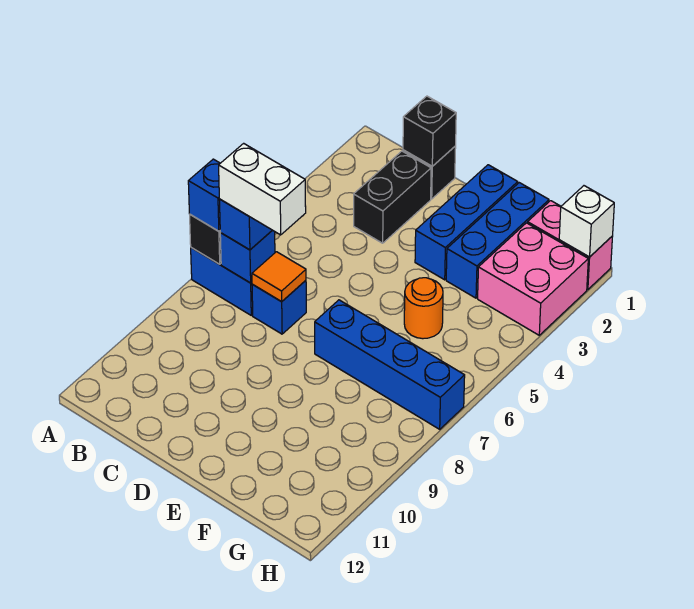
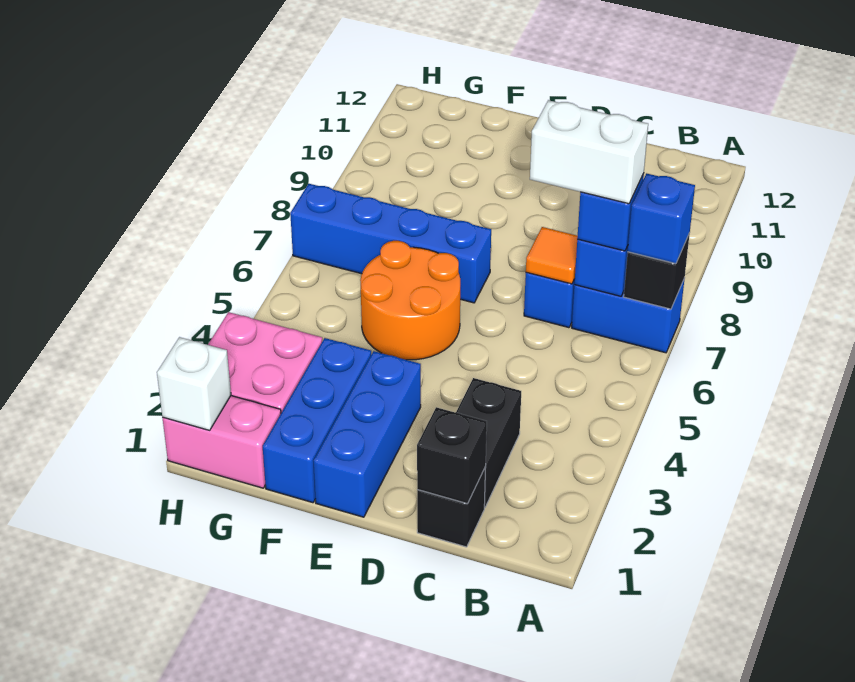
orange round brick F5 level 1 -> orange round brick E5:F6 level 1

